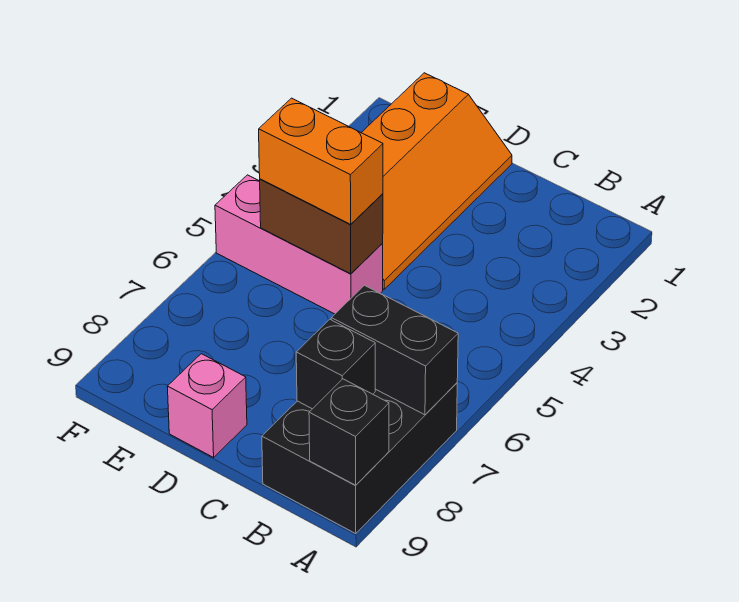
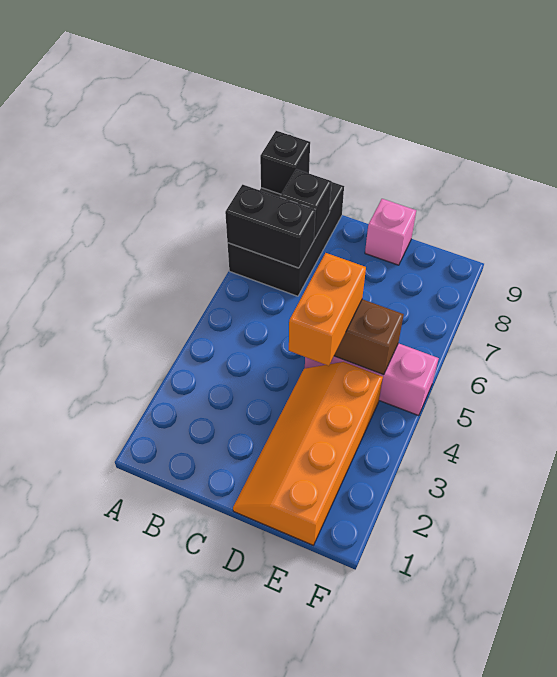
orange brick D5:E5 level 3 -> orange brick D4:D5 level 3

